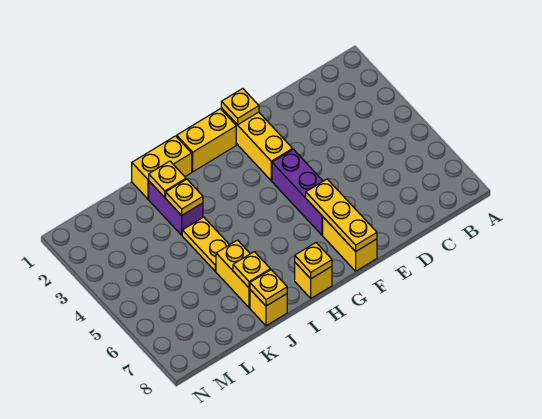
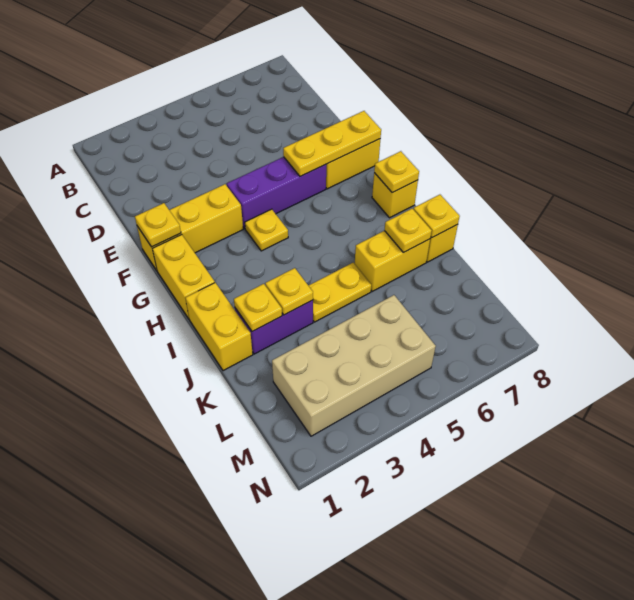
none -> yellow plate G4 level 1
none -> tan brick L2:M5 level 1

